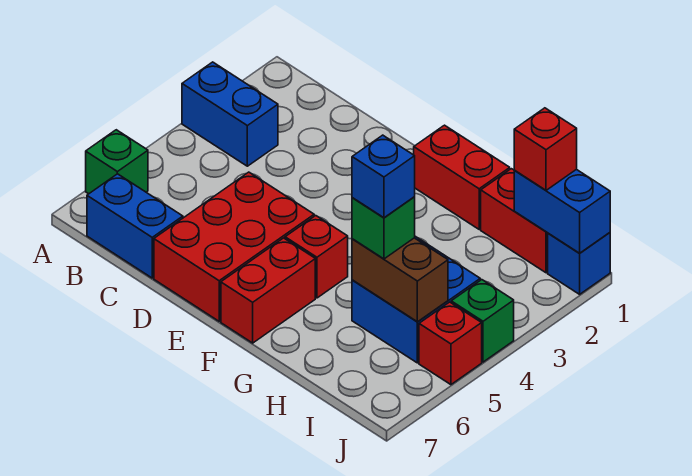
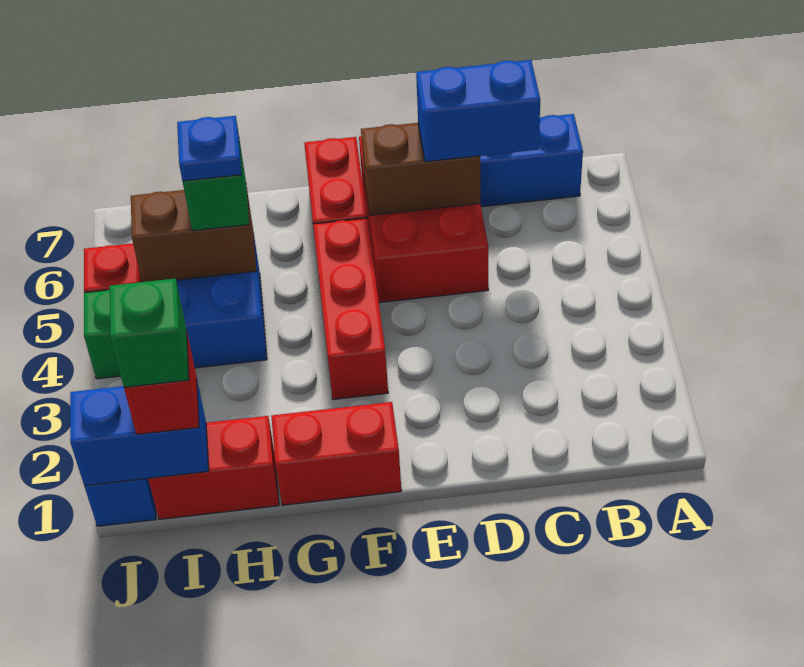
blue brick A3:B3 level 1 -> blue brick C6:D6 level 3
green brick A6 level 1 -> green brick I1 level 4
none -> brown brick D6:E6 level 2
red brick F5 level 1 -> red brick F3:F5 level 1
blue brick H5 level 4 -> blue plate H5 level 4

